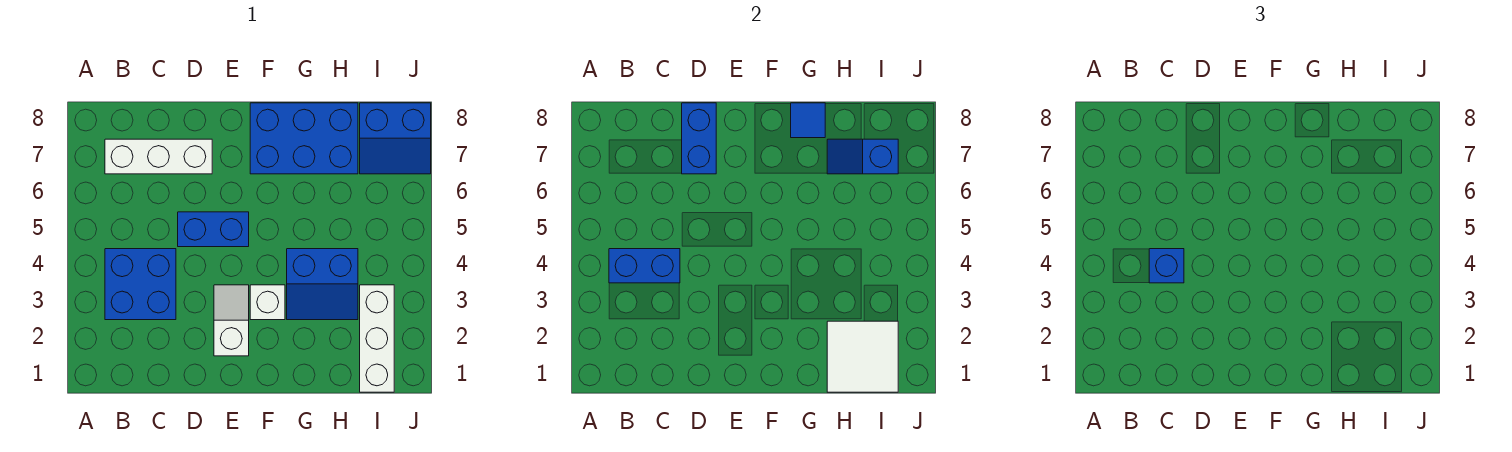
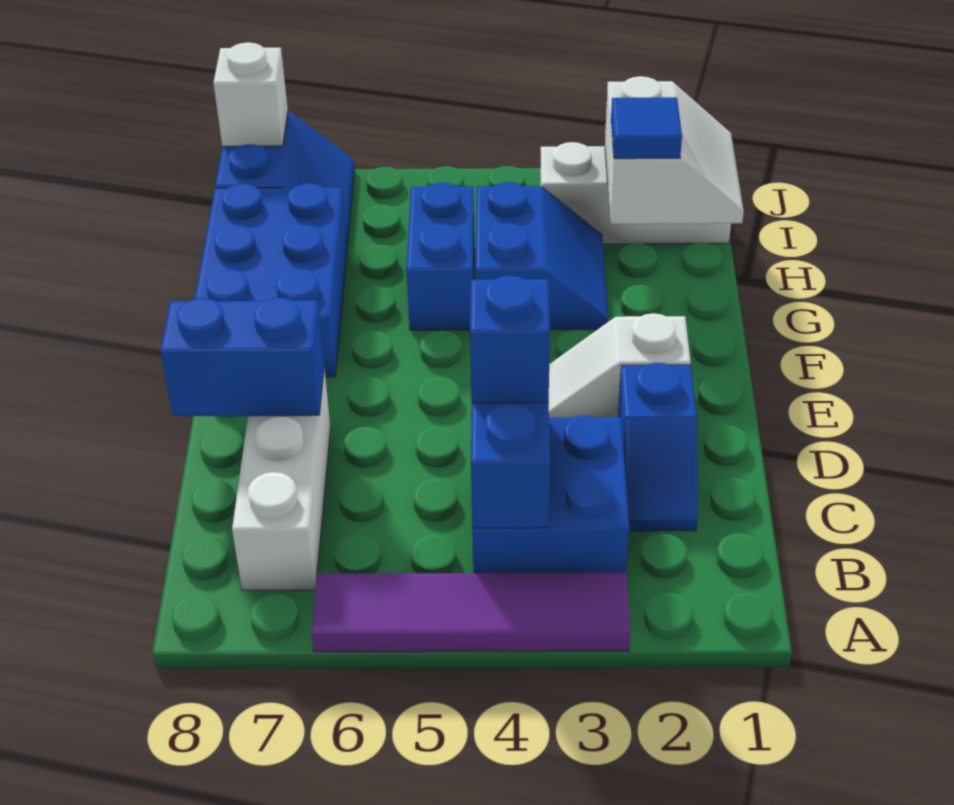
none -> purple tile A3:A6 level 1
blue brick D5:E5 level 1 -> blue brick G5:H5 level 1
white brick F3 level 1 -> white brick J8 level 2
blue tile G8 level 2 -> blue tile H2 level 3
white tile H1:I2 level 2 -> white slope H1:I2 level 2 top 2
blue slope H7:I7 level 2 top I -> blue slope C2:D2 level 1 top D

